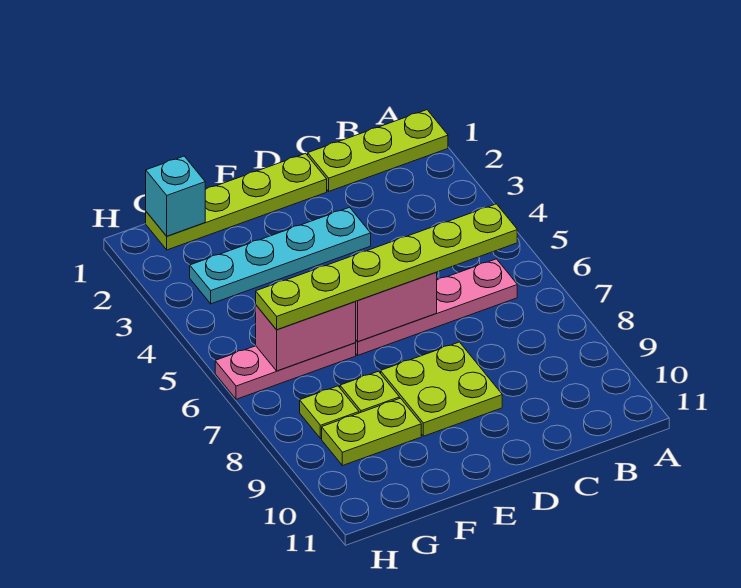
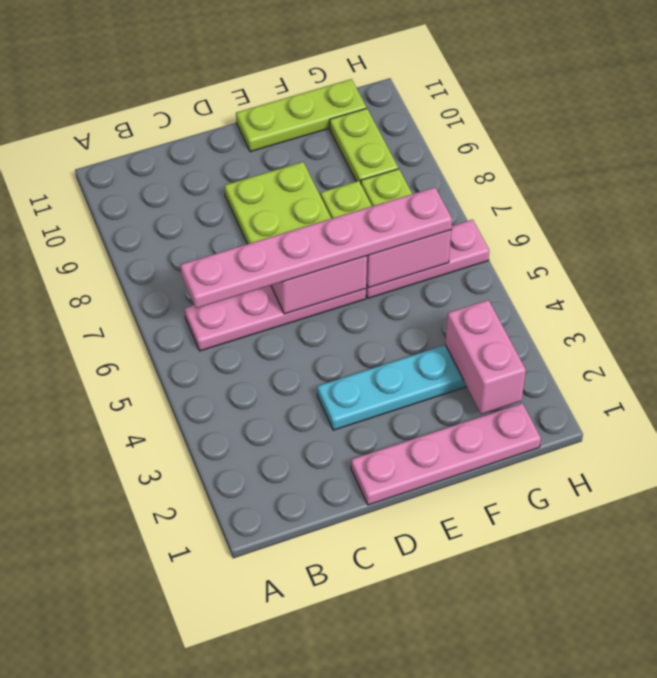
lime plate A1:C1 level 1 -> lime plate E11:G11 level 1
lime plate B6:G6 level 3 -> pink plate B6:G6 level 3
lime plate D1:G1 level 1 -> pink plate D1:G1 level 1
lime plate F9:G9 level 1 -> lime plate G9:G10 level 1
cyan brick G1 level 2 -> none
none -> pink brick G2:G3 level 2

